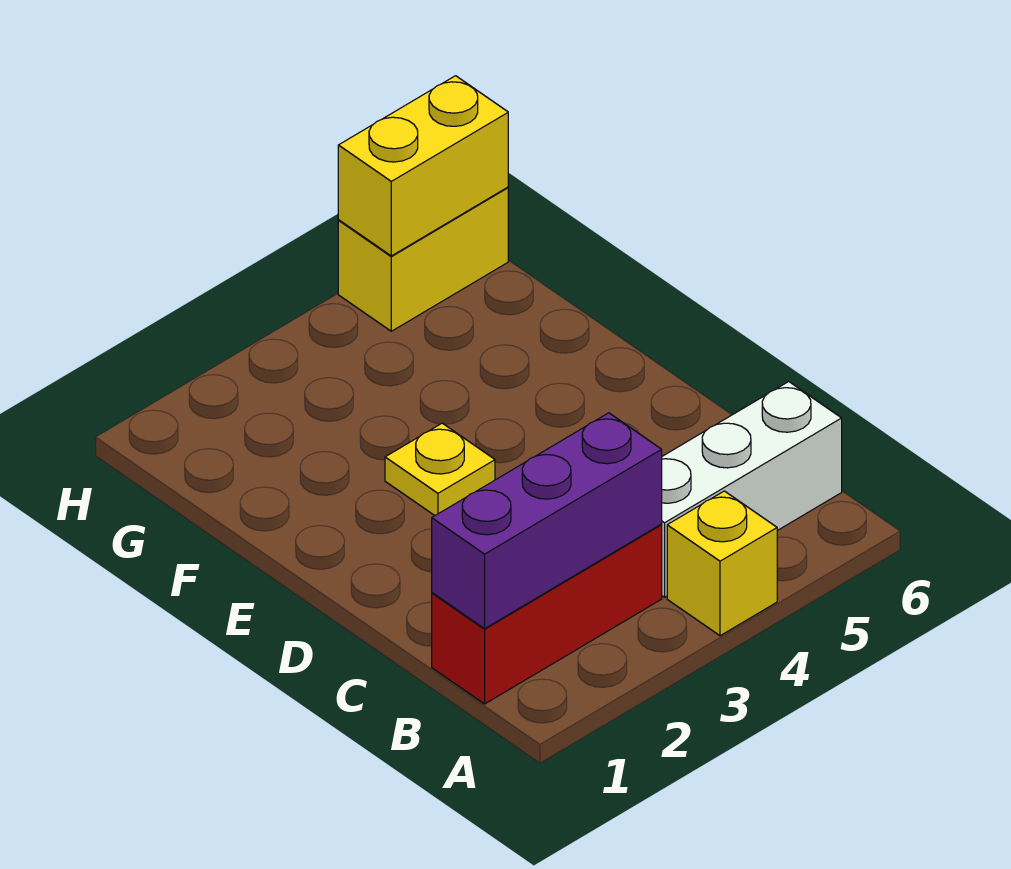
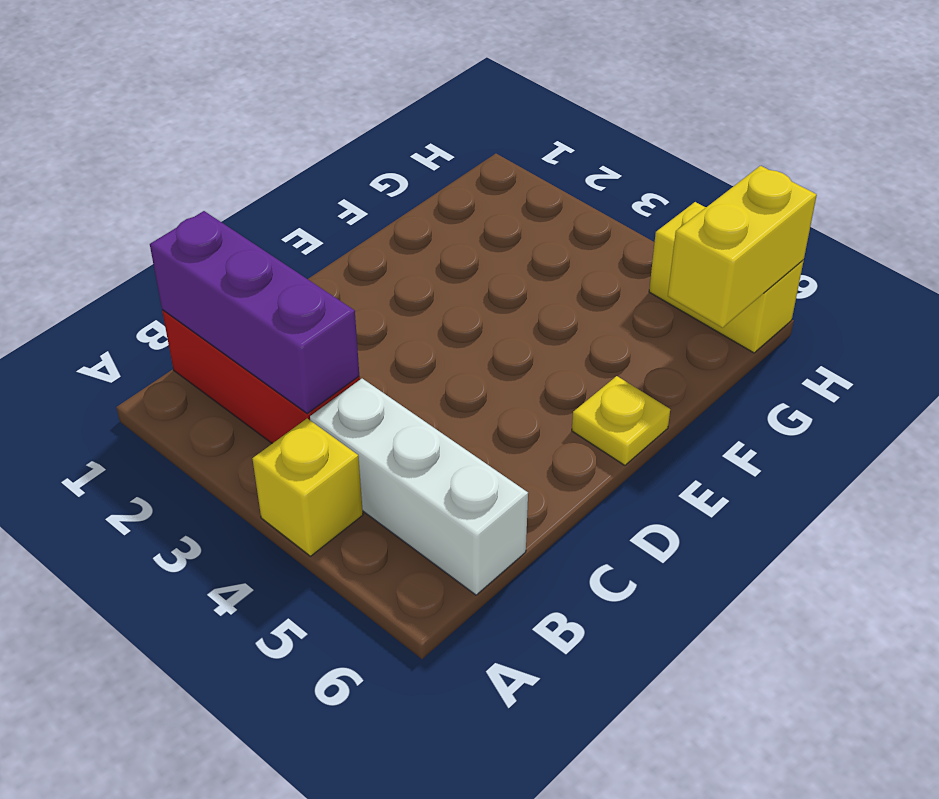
yellow plate E3 level 1 -> yellow plate E6 level 1
yellow brick H5:H6 level 2 -> yellow brick G6:H6 level 2

